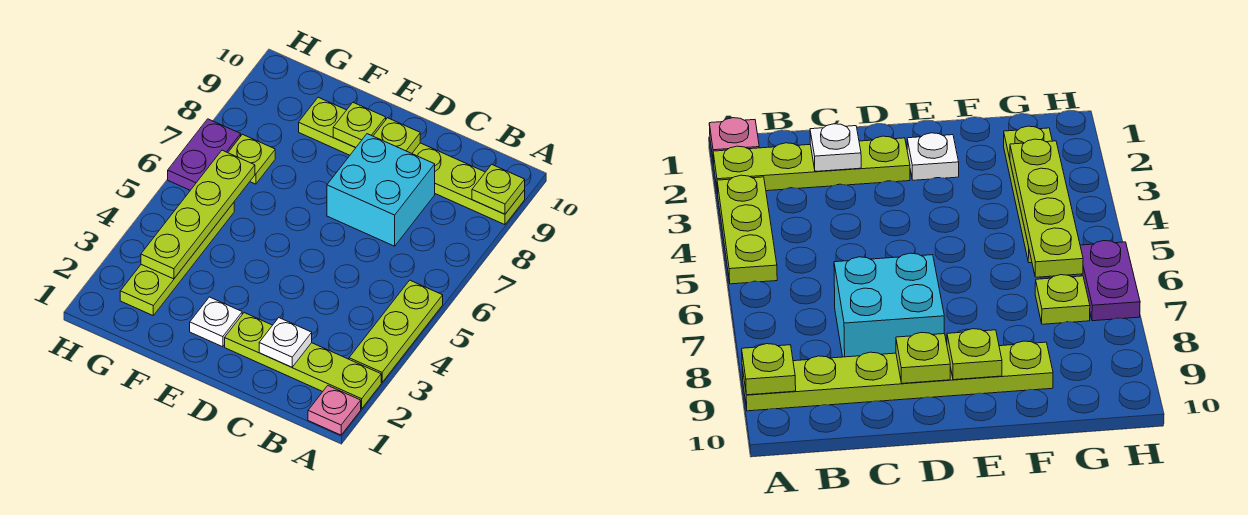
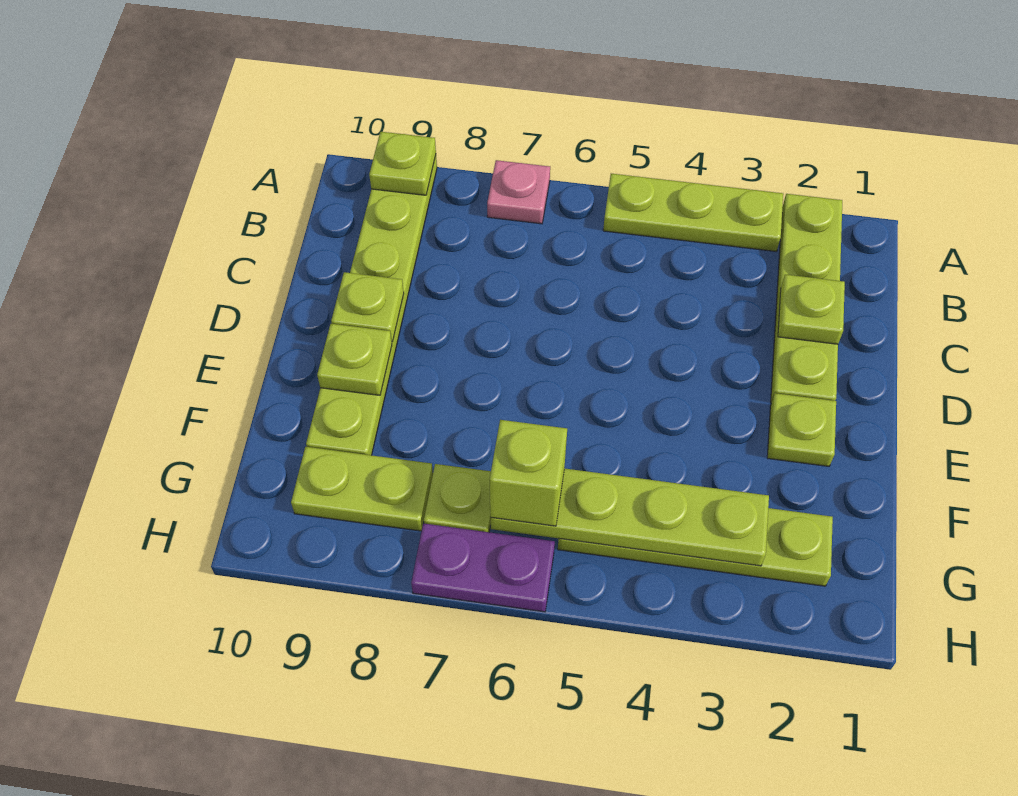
pink plate A1 level 1 -> pink plate A7 level 1
white plate C2 level 2 -> lime plate C2 level 2
cyan brick C7:D8 level 1 -> none
white plate E2 level 1 -> lime plate E2 level 1
none -> lime brick G6 level 3
none -> lime plate G8:G9 level 1

